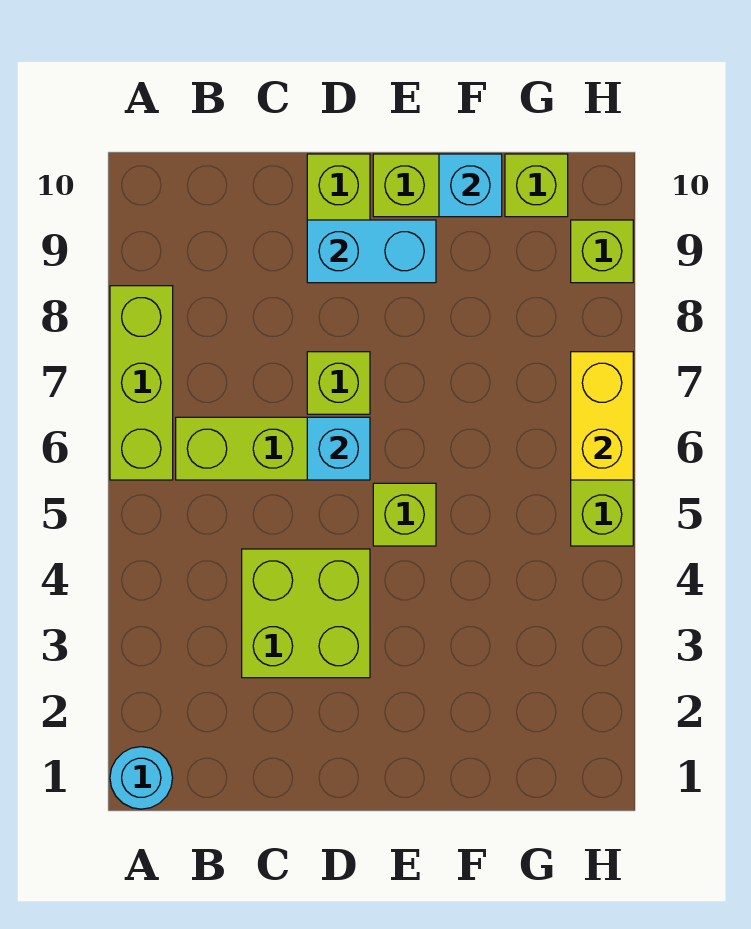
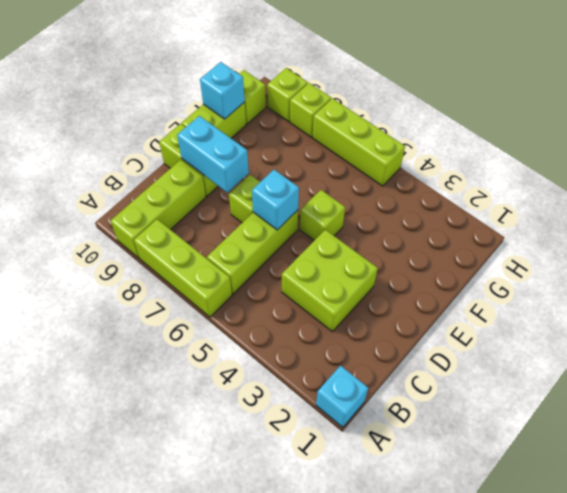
cyan round brick A1 level 1 -> cyan brick A1 level 1
none -> lime brick A9:C9 level 1
cyan brick D9:E9 level 2 -> cyan brick D8:D9 level 2
yellow brick H6:H7 level 2 -> none
none -> lime brick H8 level 1

